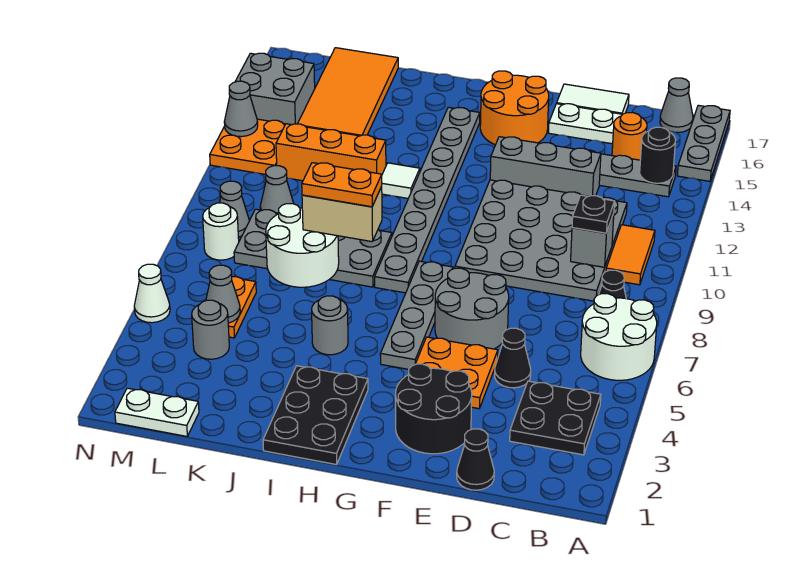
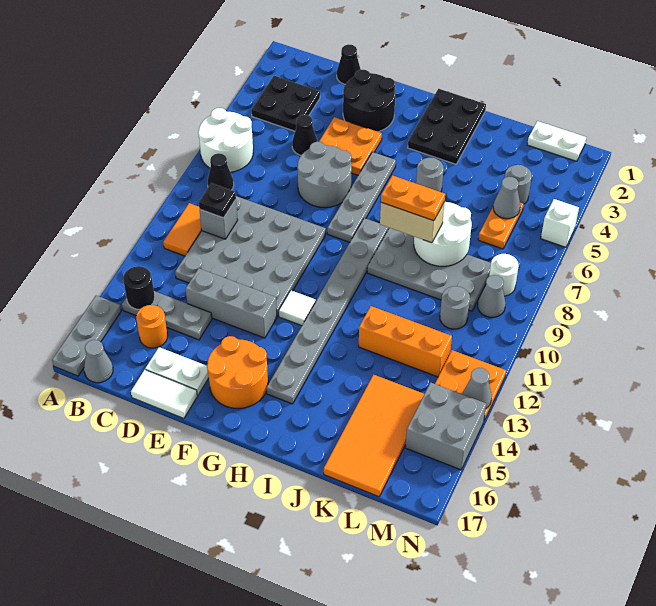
white tile I12 level 1 -> white tile G12 level 1
grey cone L10 level 1 -> grey round brick L10 level 1
white cone N5 level 1 -> white brick N5 level 1

